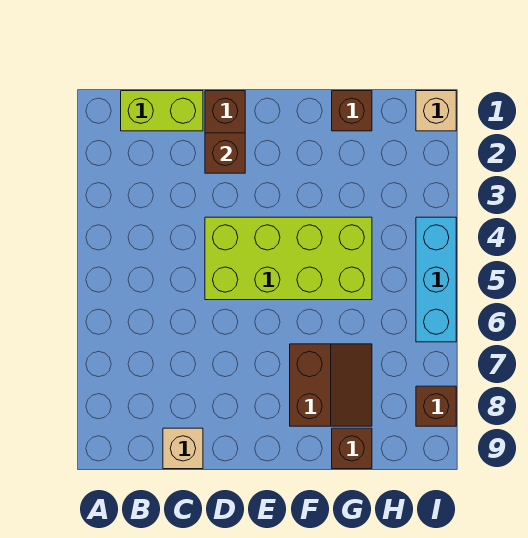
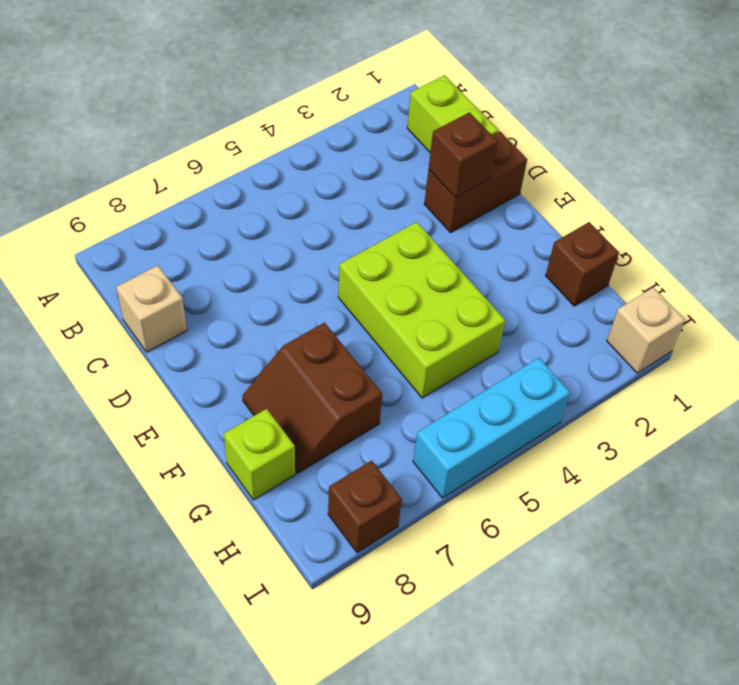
lime brick D4:G5 level 1 -> lime brick E4:G5 level 1
brown slope F7:G8 level 1 top F -> brown slope F7:G8 level 1 top 7
brown brick G9 level 1 -> lime brick G9 level 1

